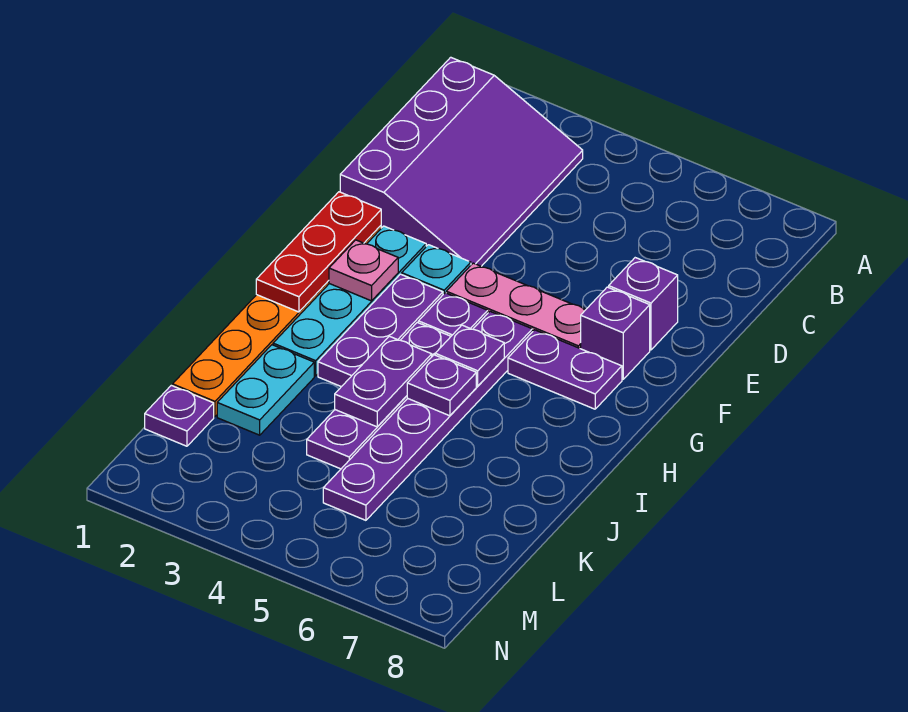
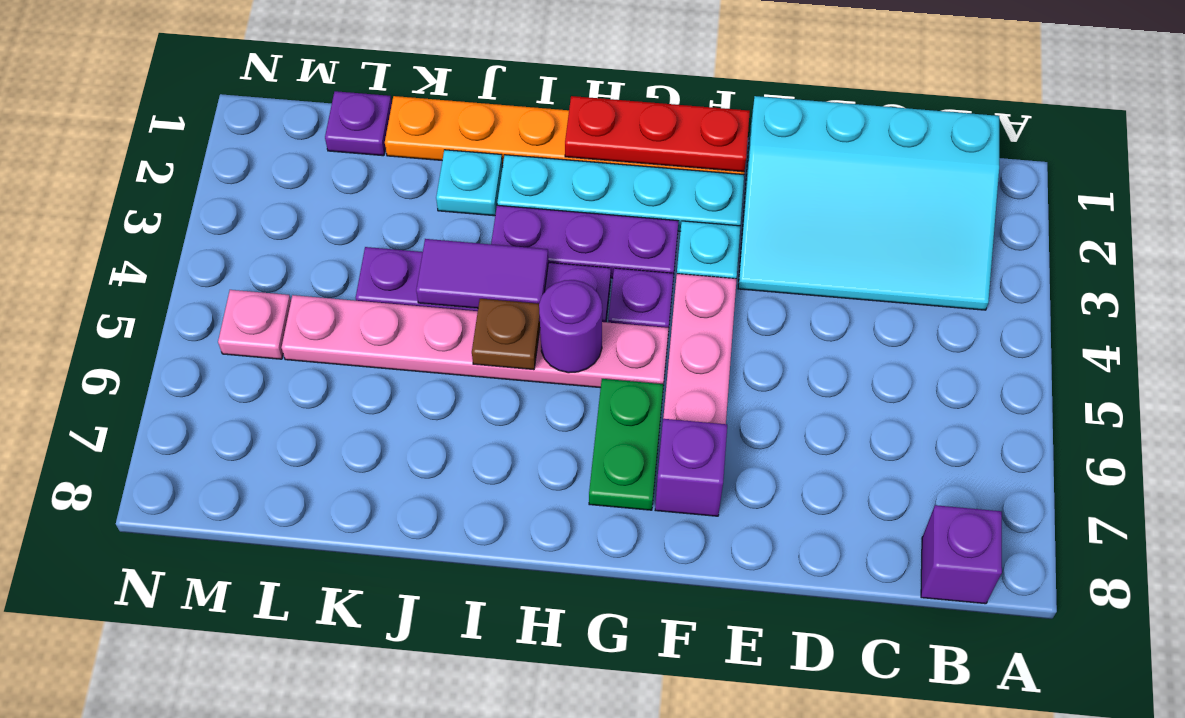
purple slope B1:E3 level 1 top 1 -> cyan slope B1:E3 level 1 top 1
purple brick E7 level 1 -> purple brick B8 level 1
pink plate G2 level 2 -> pink plate M5 level 1
purple plate G5:L5 level 1 -> pink plate G5:L5 level 1
purple plate G6:G7 level 1 -> green plate G6:G7 level 1
purple plate H5 level 2 -> purple round brick H5 level 2
purple plate I4:J4 level 2 -> purple tile I4:J4 level 2
purple plate I5 level 2 -> brown plate I5 level 2
cyan plate J2:K2 level 1 -> cyan plate J2 level 1

